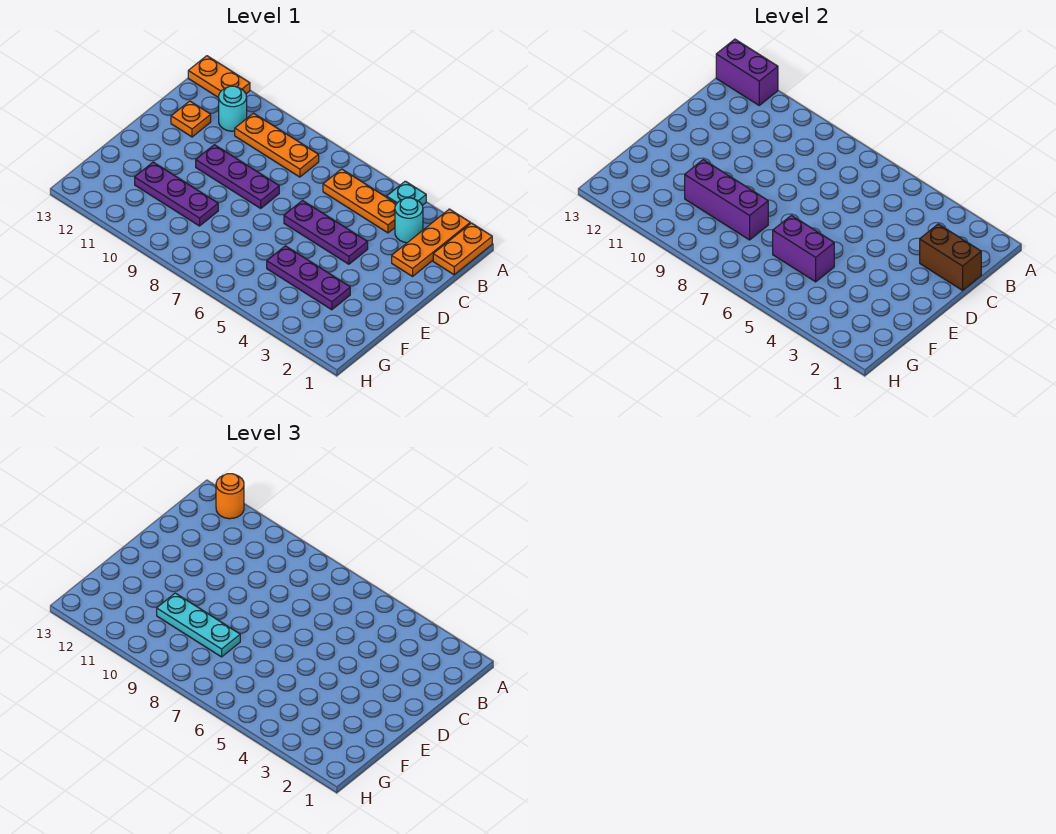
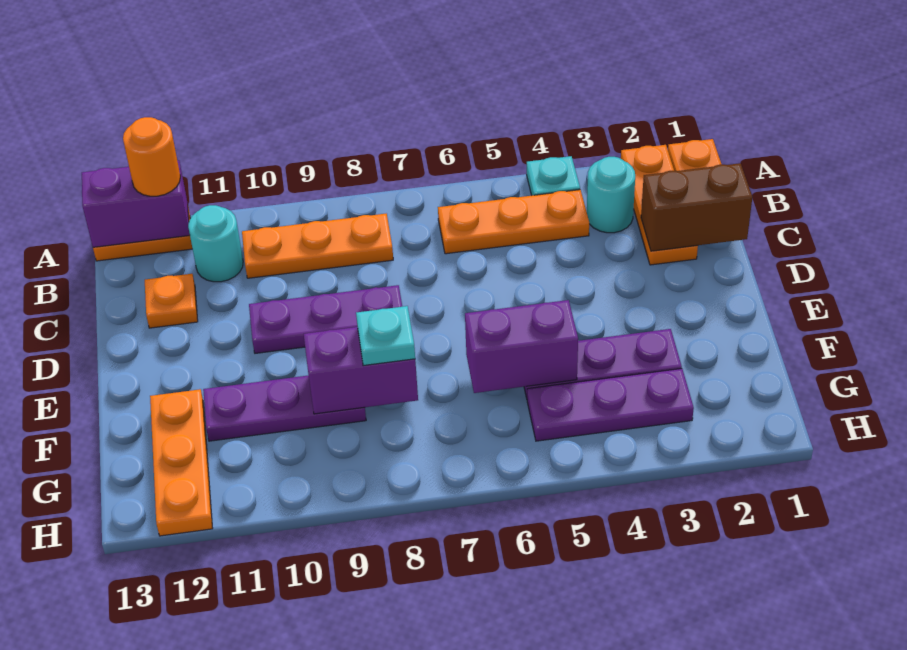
purple plate D4:D6 level 1 -> purple plate G3:G5 level 1
purple brick F8:F10 level 2 -> purple brick F8:F9 level 2
cyan plate F8:F10 level 3 -> cyan plate F8 level 3
none -> orange plate F12:H12 level 1

